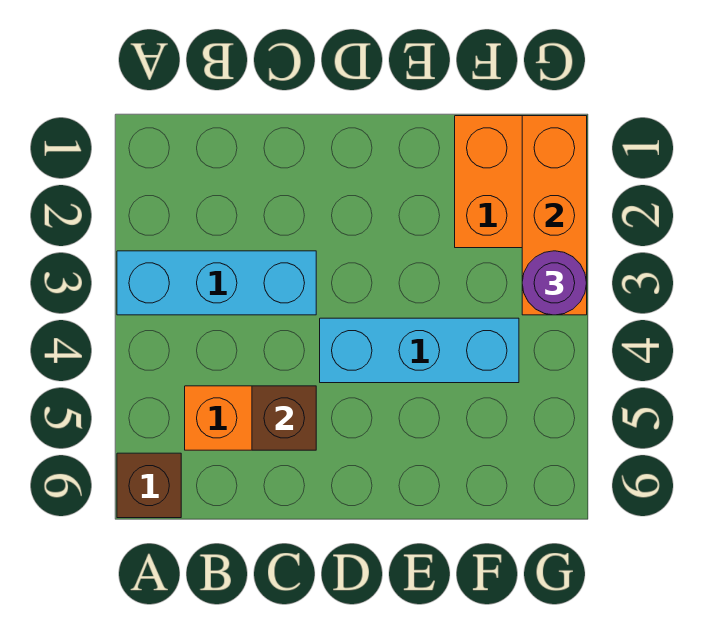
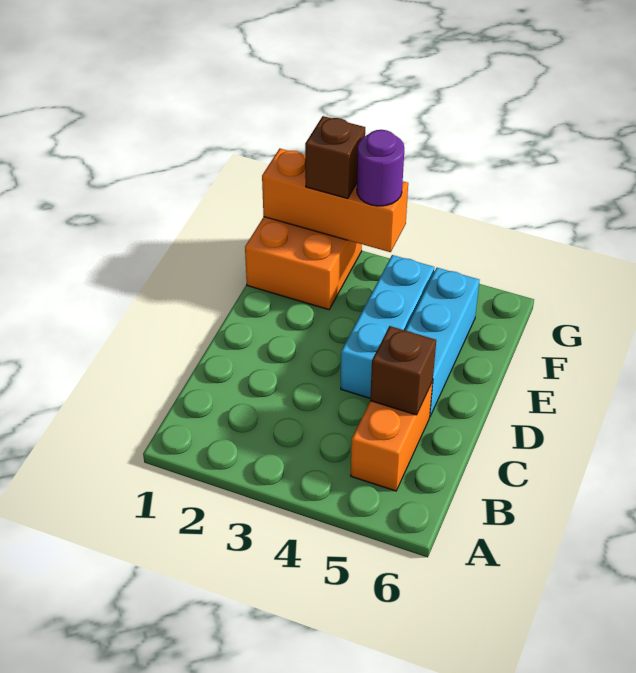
cyan brick A3:C3 level 1 -> cyan brick D5:F5 level 1
brown brick A6 level 1 -> brown brick G2 level 3

